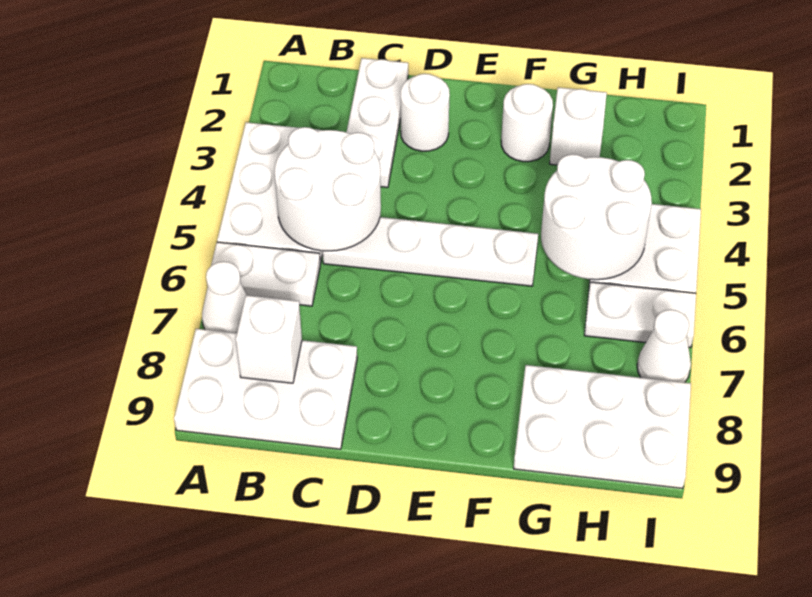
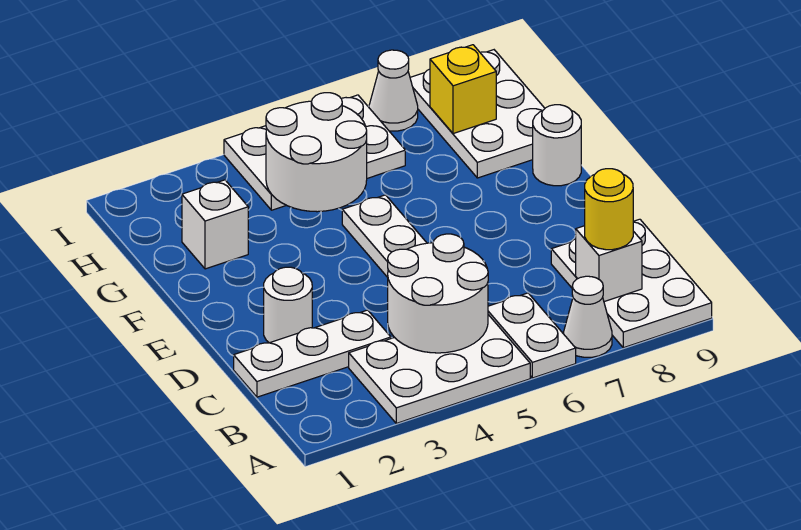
none -> yellow round brick B8 level 3
white round brick F2 level 1 -> white round brick F9 level 1
none -> yellow brick H8 level 2

